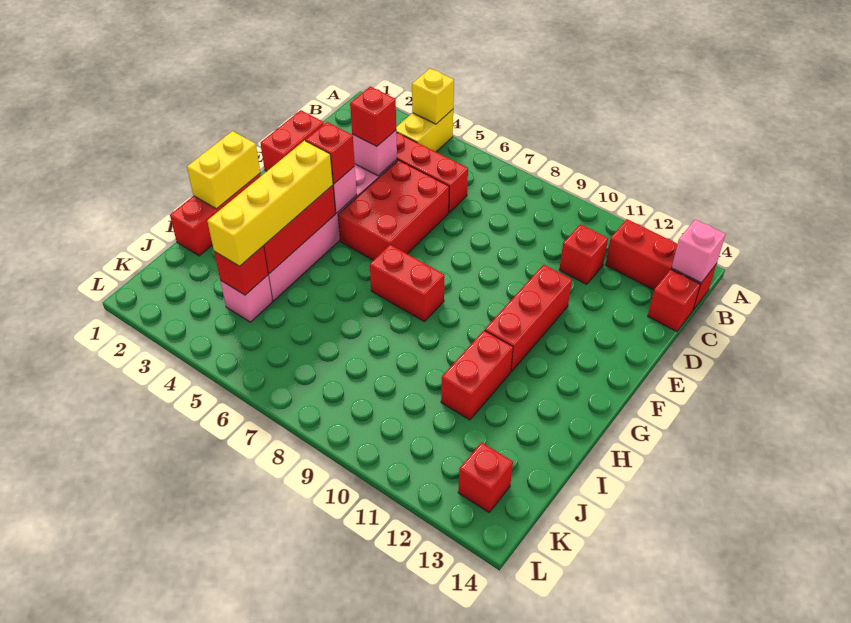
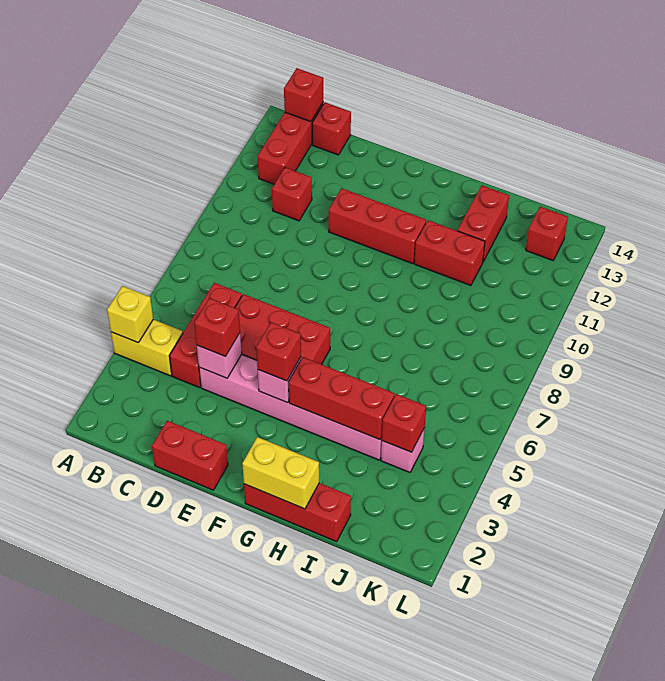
pink brick B14 level 2 -> red brick B14 level 2
yellow brick G4:J4 level 3 -> none
red brick G7:G8 level 1 -> red brick I12:I13 level 1

